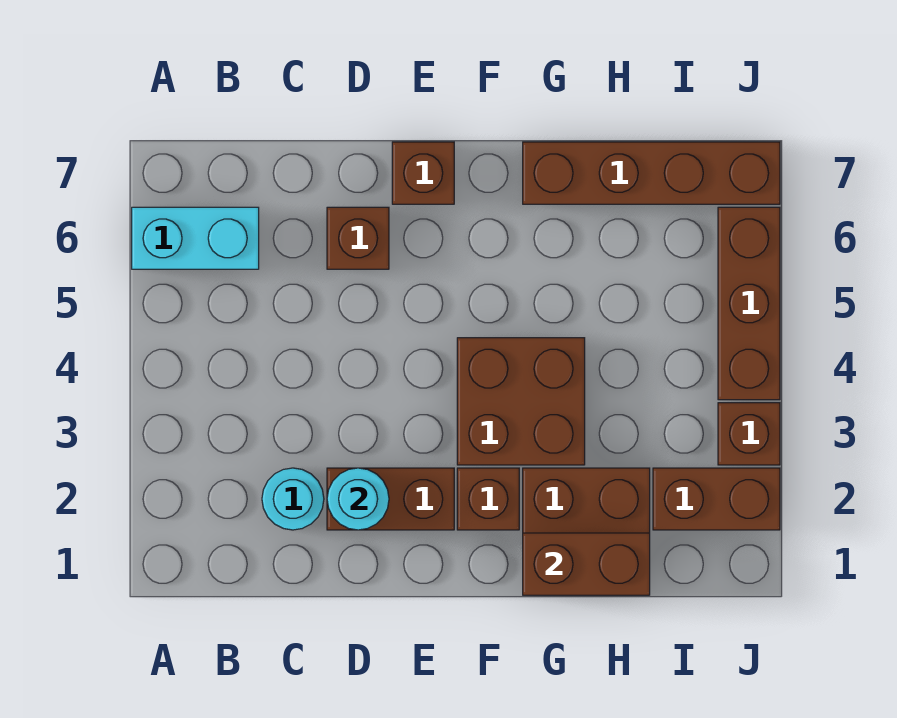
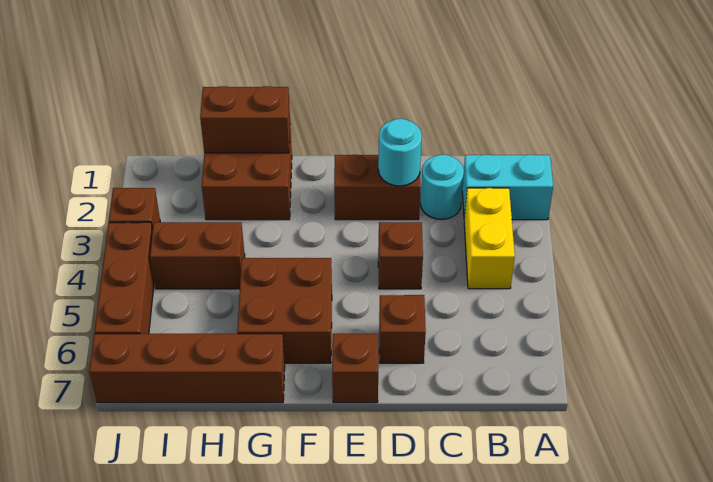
cyan brick A6:B6 level 1 -> cyan brick A2:B2 level 1
none -> yellow brick B3:B4 level 1
brown brick F2 level 1 -> brown brick D4 level 1
brown brick F3:G4 level 1 -> brown brick F5:G6 level 1
brown brick I2:J2 level 1 -> brown brick H4:I4 level 1

